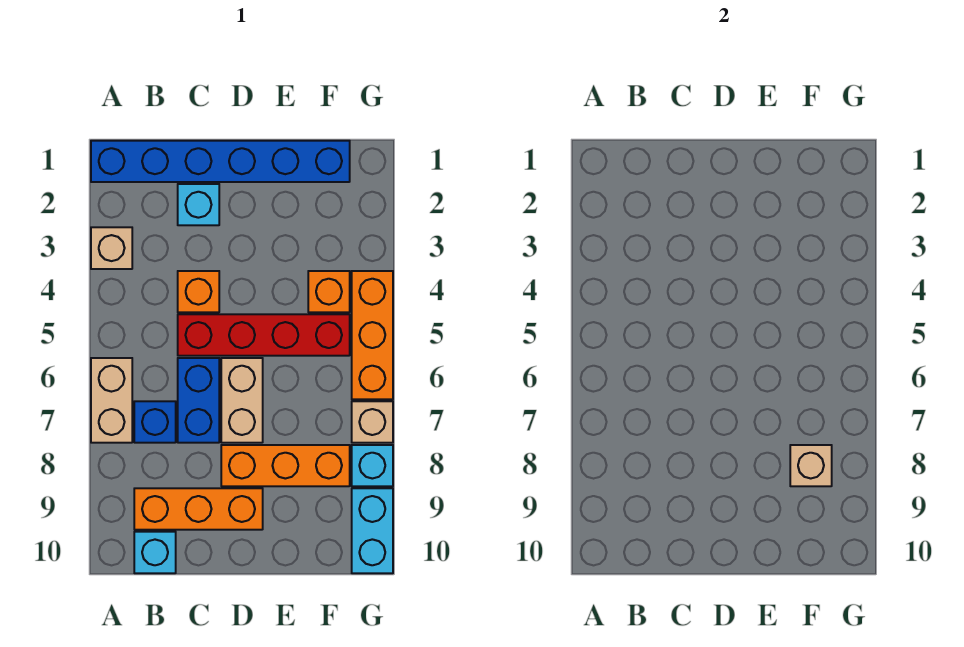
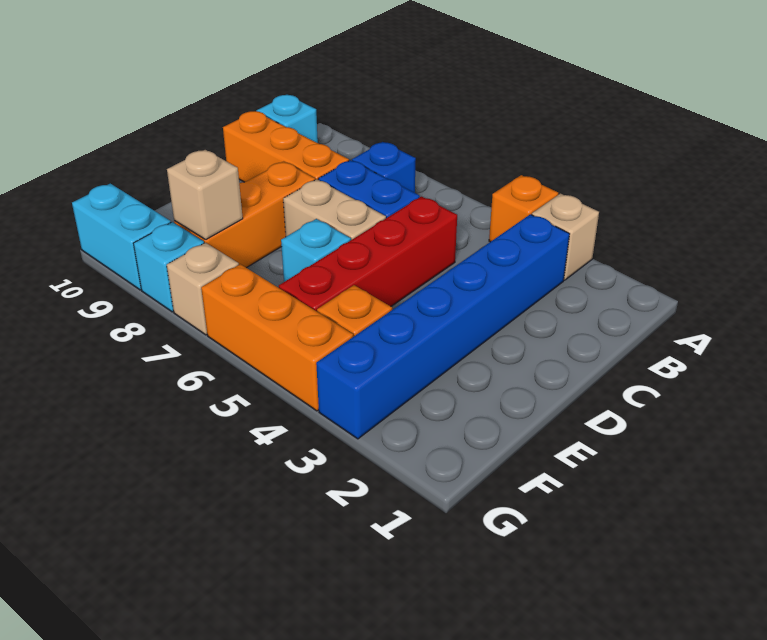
blue brick A1:F1 level 1 -> blue brick B3:G3 level 1
tan brick A6:A7 level 1 -> none
orange brick B9:D9 level 1 -> orange brick C8:C10 level 1
cyan brick C2 level 1 -> cyan brick E6 level 1
orange brick C4 level 1 -> orange brick A4 level 1

